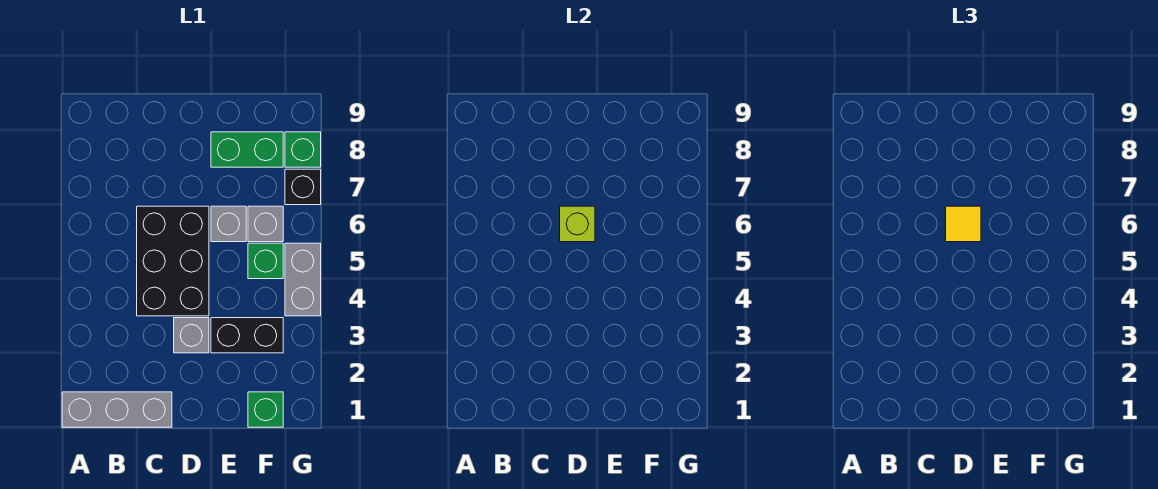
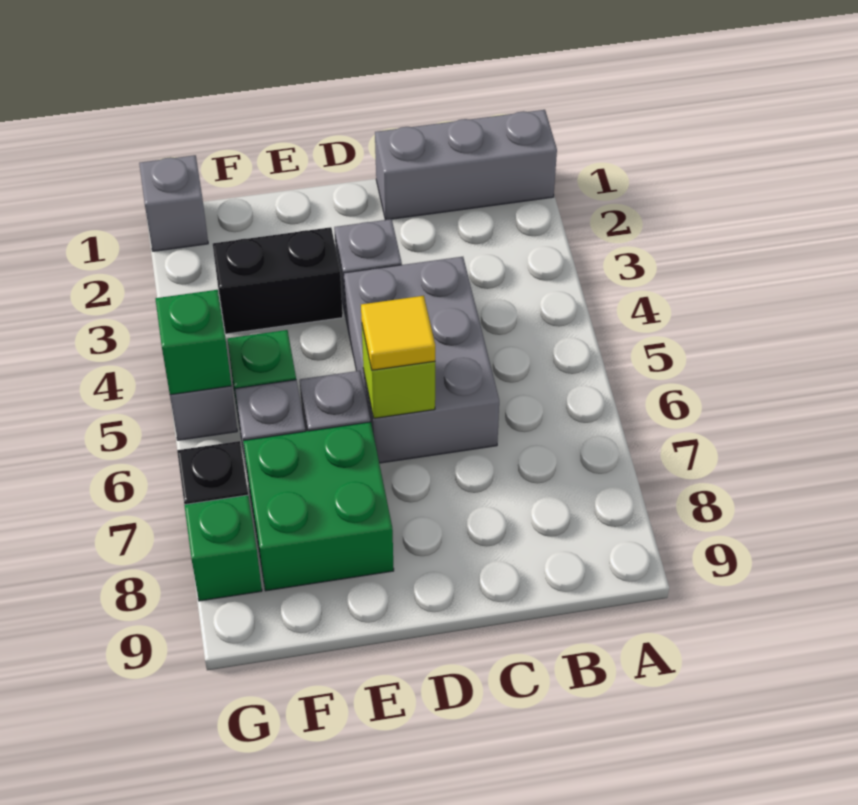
black brick C4:D6 level 1 -> grey brick C4:D6 level 1
green brick E8:F8 level 1 -> green brick E7:F8 level 1
green brick F1 level 1 -> green brick G5 level 2
none -> grey brick G1 level 1

